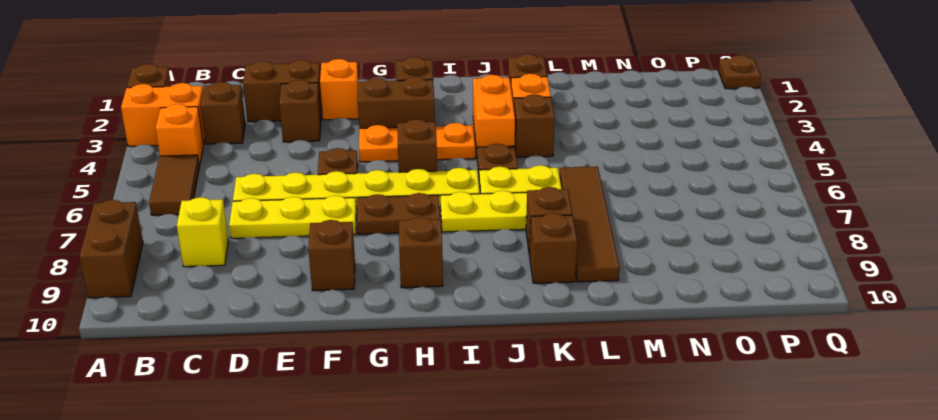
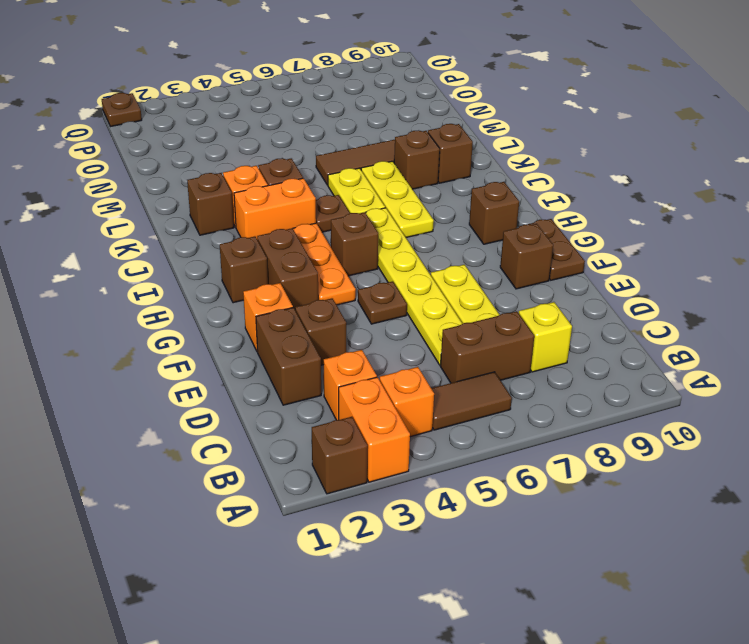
brown brick A8:A9 level 1 -> brown brick C6:C7 level 1
brown brick C3 level 1 -> orange brick C3 level 1
brown plate G7:H7 level 1 -> brown plate F10:G10 level 1

